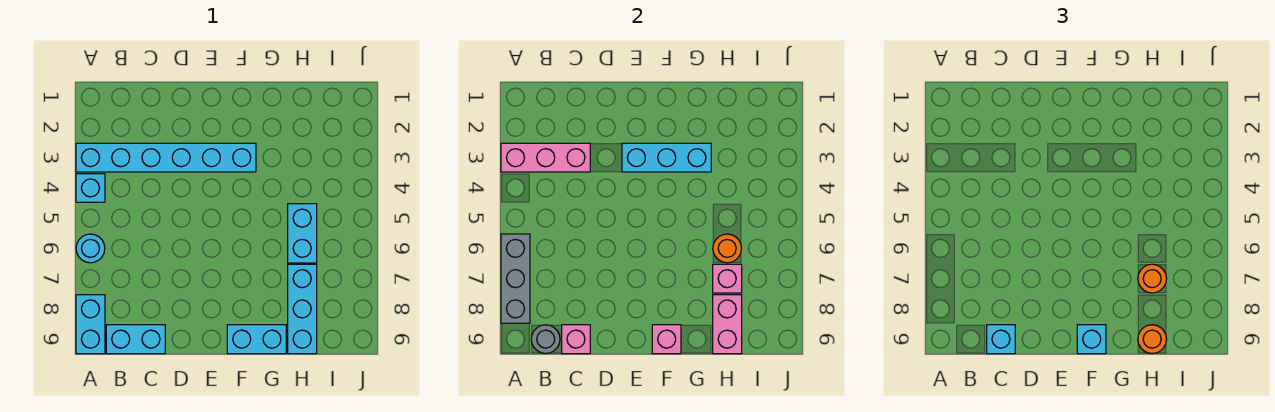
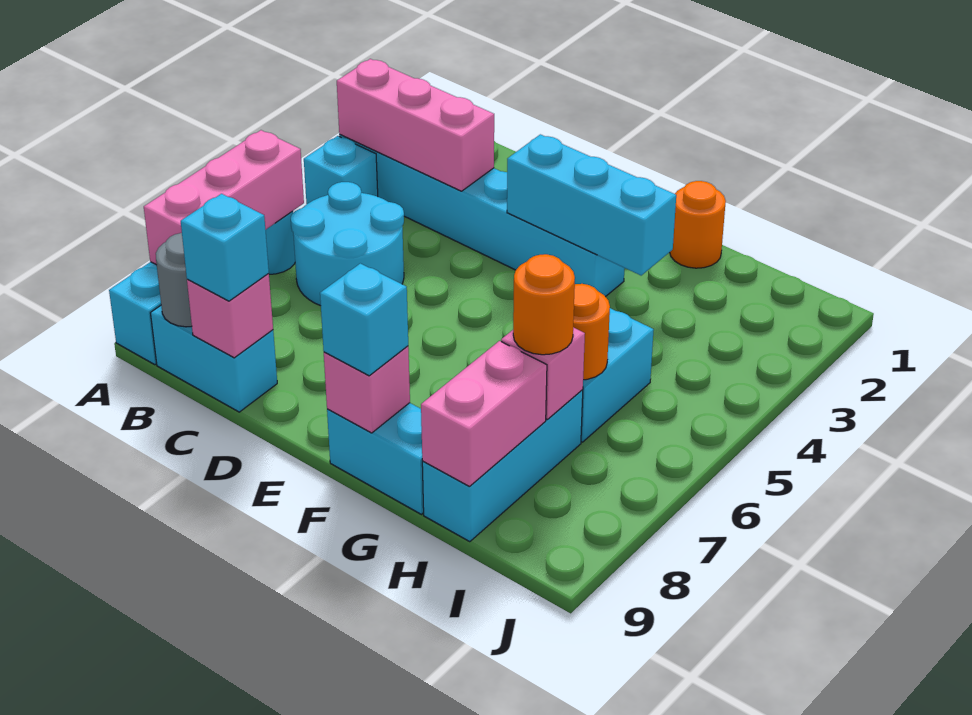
grey brick A6:A8 level 2 -> pink brick A6:A8 level 2
none -> cyan round brick B5:C6 level 1
orange round brick H9 level 3 -> orange round brick G1 level 1

